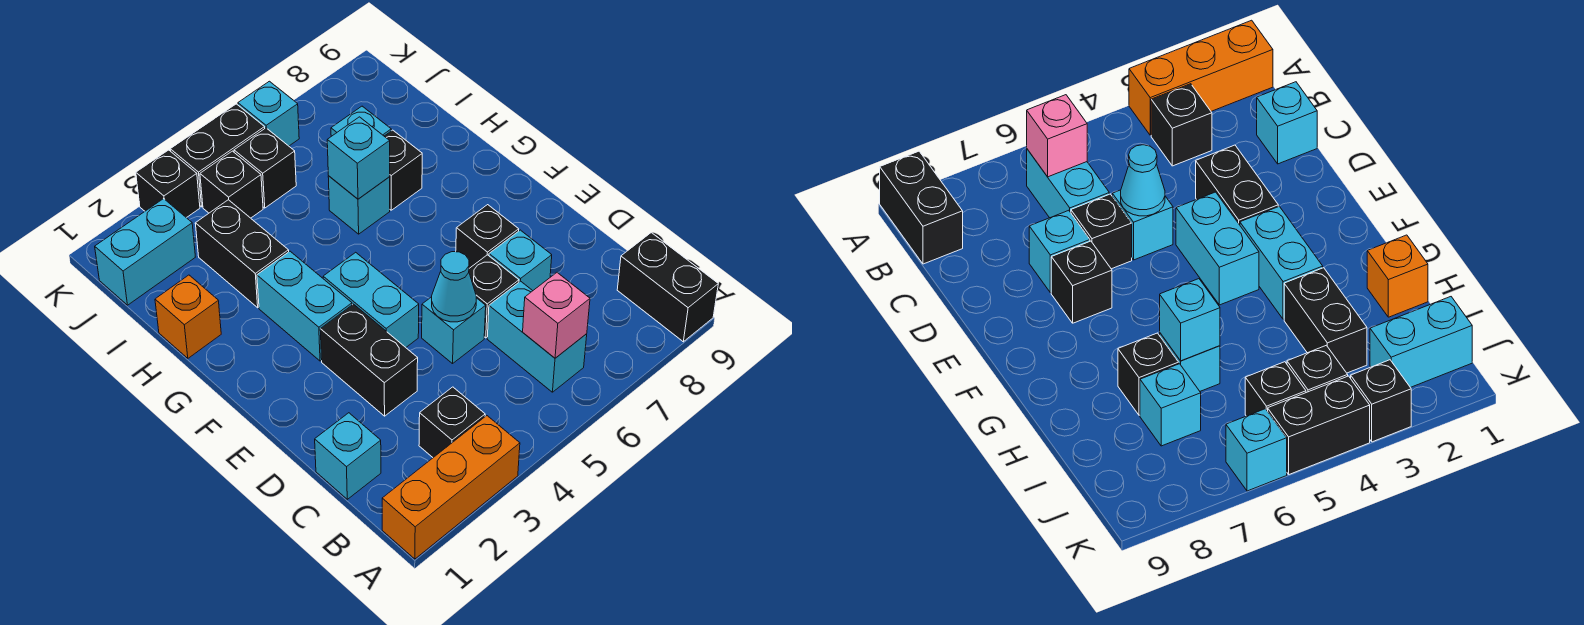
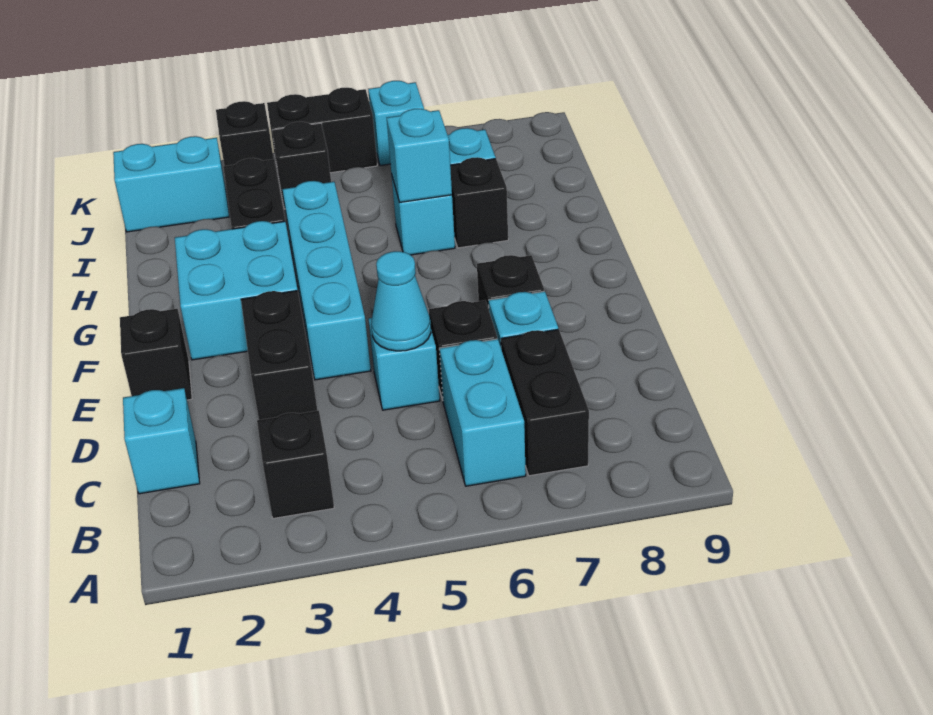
orange brick A1:A3 level 1 -> none
black brick A9:B9 level 1 -> black brick B7:C7 level 1
pink brick B6 level 2 -> none
cyan brick E4:F4 level 1 -> cyan brick E4:H4 level 1
cyan brick F3:G3 level 1 -> cyan brick F2:G3 level 1
orange brick H1 level 1 -> none
black brick J5 level 1 -> black brick E1 level 1

